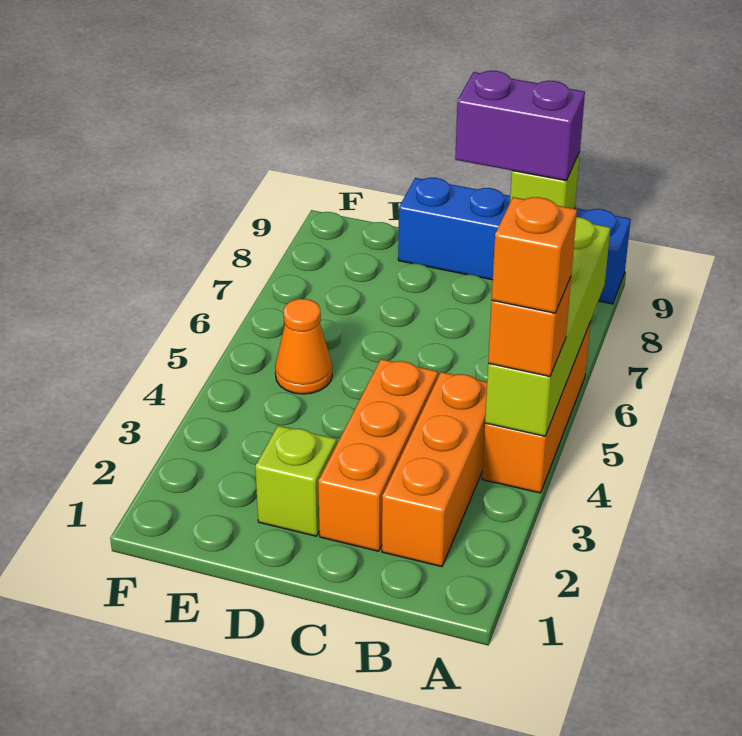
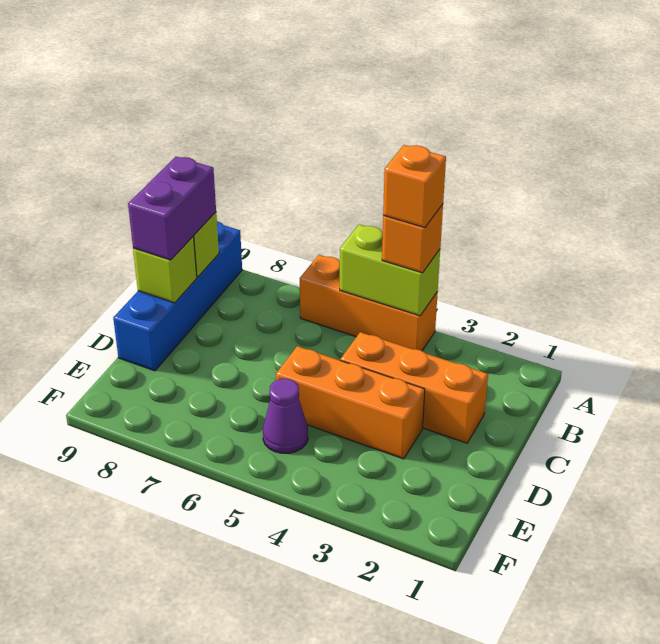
lime brick A4:A7 level 2 -> lime brick A4:A5 level 2
orange brick B2:B4 level 1 -> orange brick D3:D5 level 1
lime brick D2 level 1 -> lime brick C9 level 2
orange cone E5 level 1 -> purple cone E5 level 1

